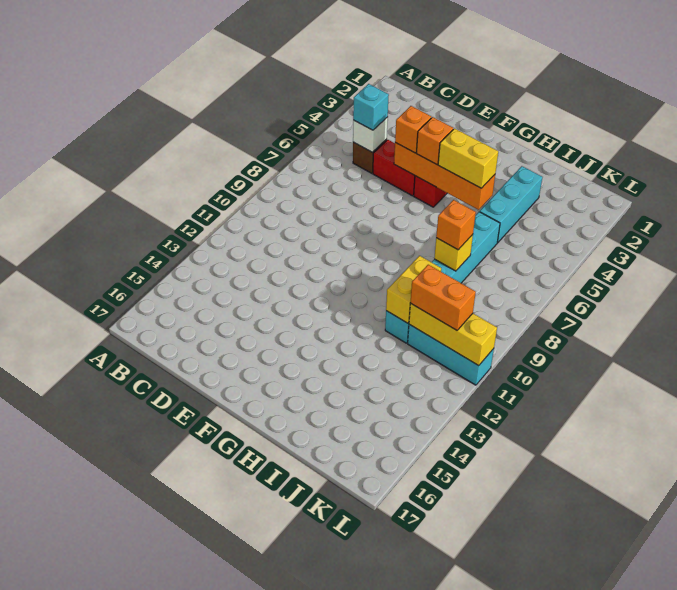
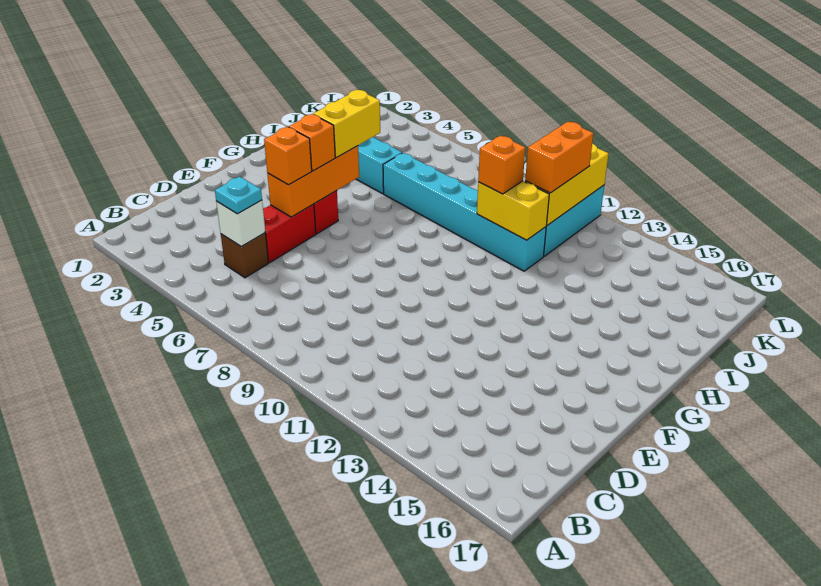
cyan brick C5 level 3 -> cyan plate C5 level 3
orange brick E5:H5 level 2 -> orange brick E5:G5 level 2
yellow brick I8 level 2 -> none
orange brick I8 level 3 -> orange brick I10 level 3

